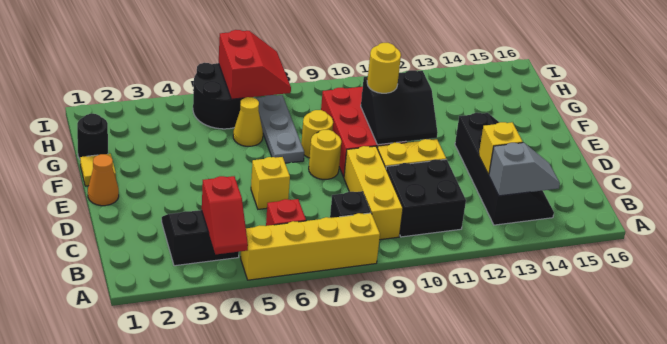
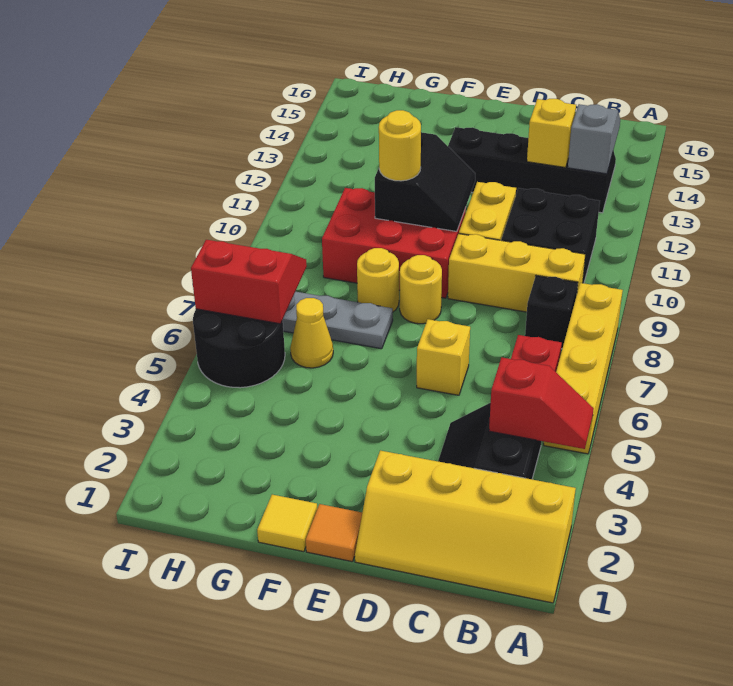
none -> yellow slope A1:D2 level 1 top 2
orange cone E1 level 1 -> orange tile E1 level 1
black round brick G1 level 1 -> none

